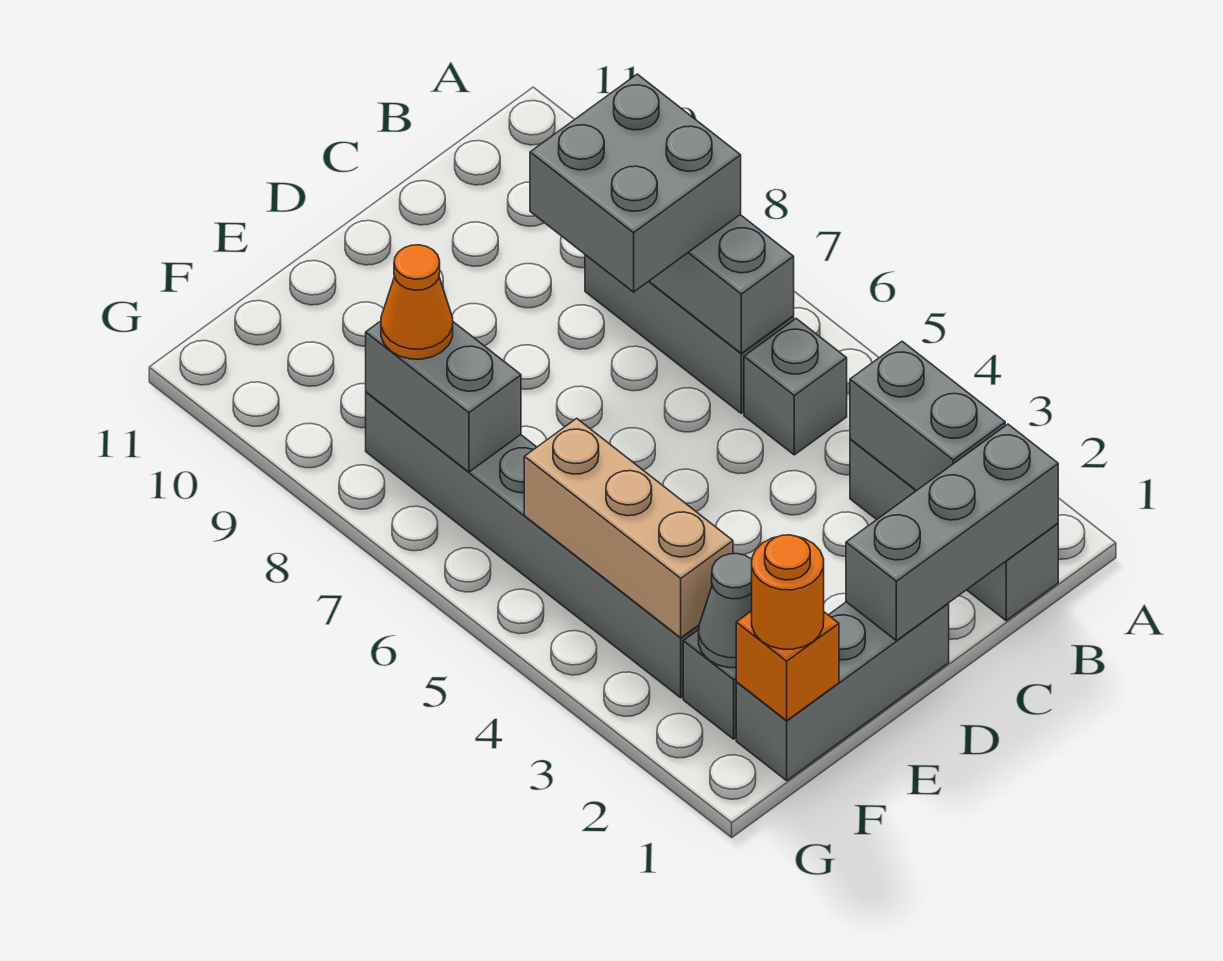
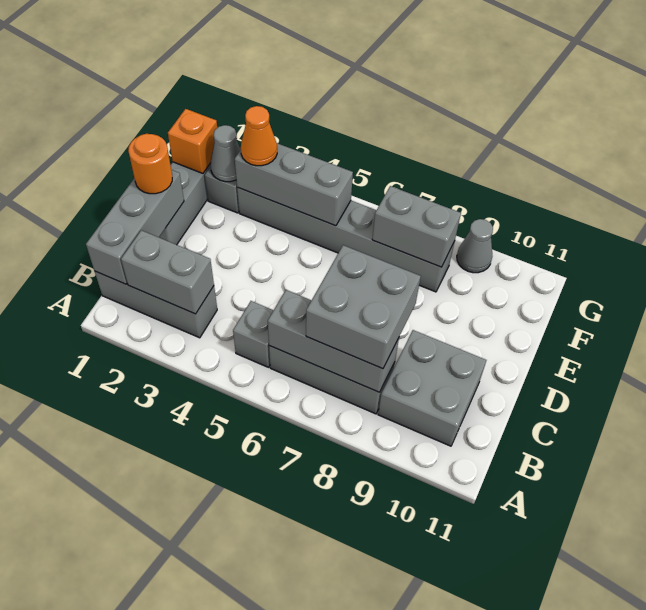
none -> grey brick B9:C10 level 1
orange round brick F1 level 3 -> orange round brick D1 level 3
tan brick F3:F5 level 2 -> grey brick F3:F5 level 2
orange cone F8 level 3 -> orange cone F3 level 3
none -> grey cone G9 level 1

